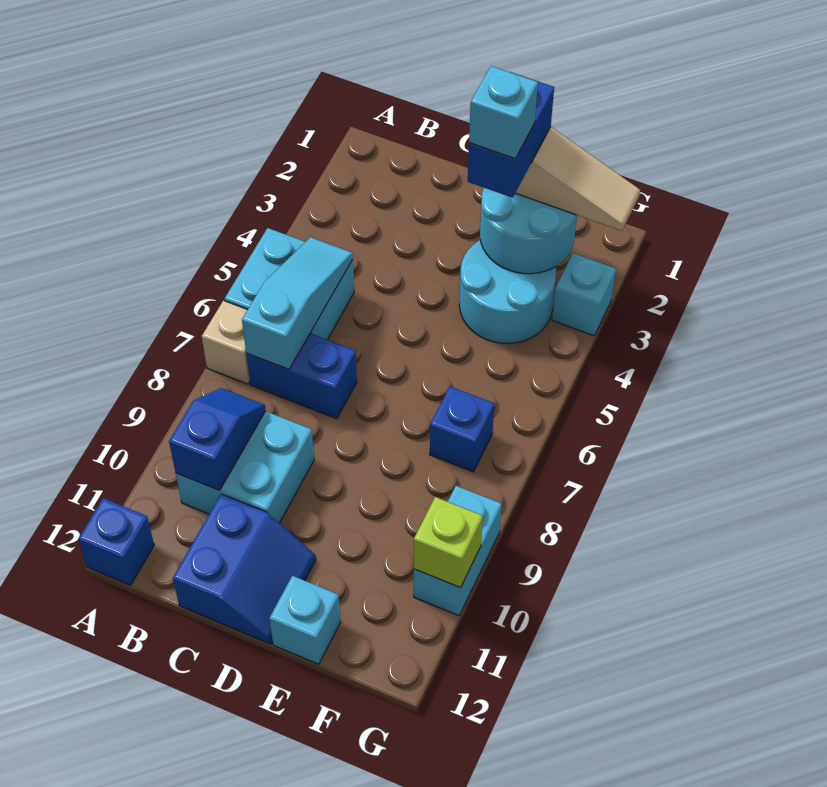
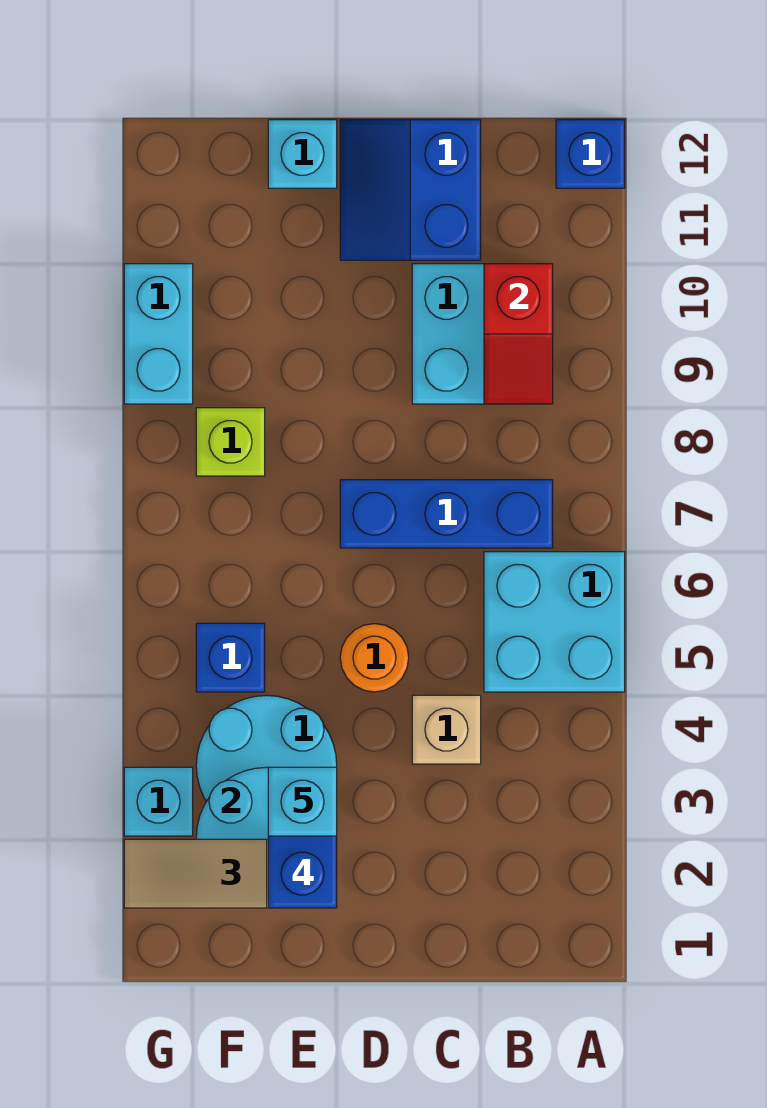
tan brick A7 level 1 -> tan brick C4 level 1
cyan slope B5:B7 level 2 top 7 -> none
blue brick B7:C7 level 1 -> blue brick B7:D7 level 1
blue slope B9:B10 level 2 top 10 -> red slope B9:B10 level 2 top 10
none -> orange round brick D5 level 1
blue brick F7 level 1 -> blue brick F5 level 1
lime brick G10 level 2 -> lime brick F8 level 1

